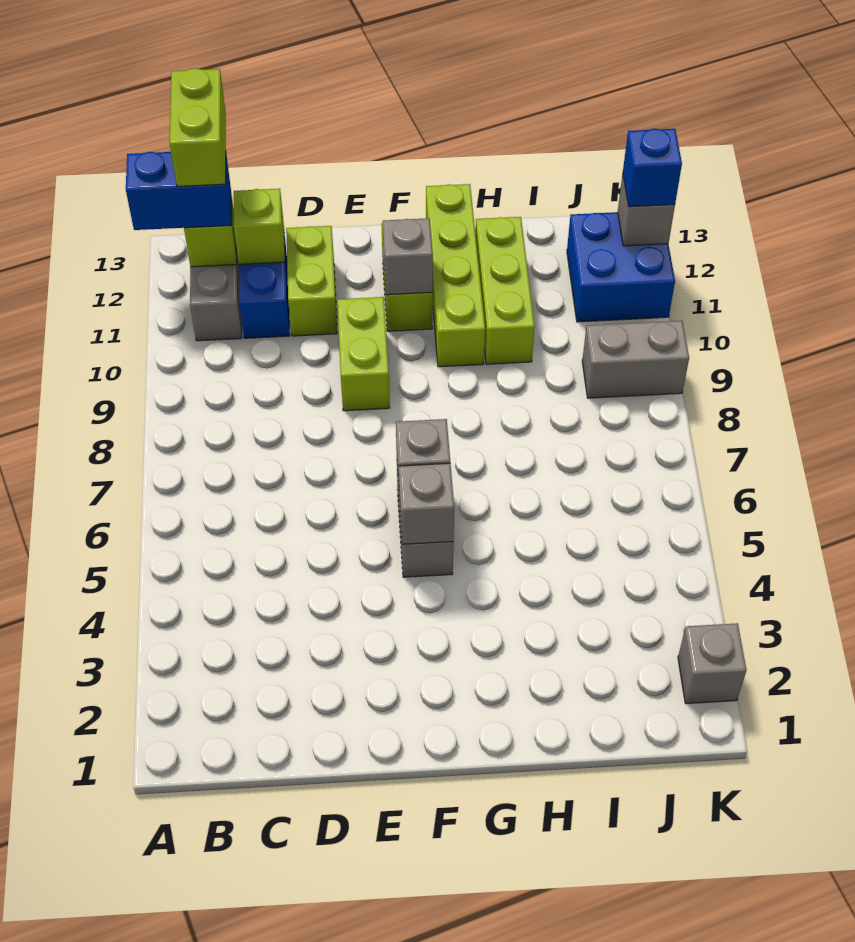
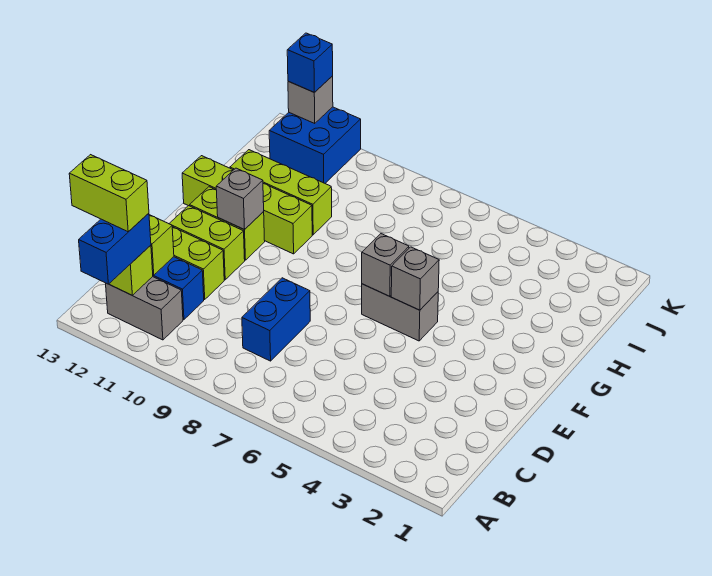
none -> blue brick C8:D8 level 1
lime brick E9:E10 level 1 -> lime brick E11:E12 level 1
grey brick J9:K9 level 1 -> none
grey brick K2 level 1 -> none

